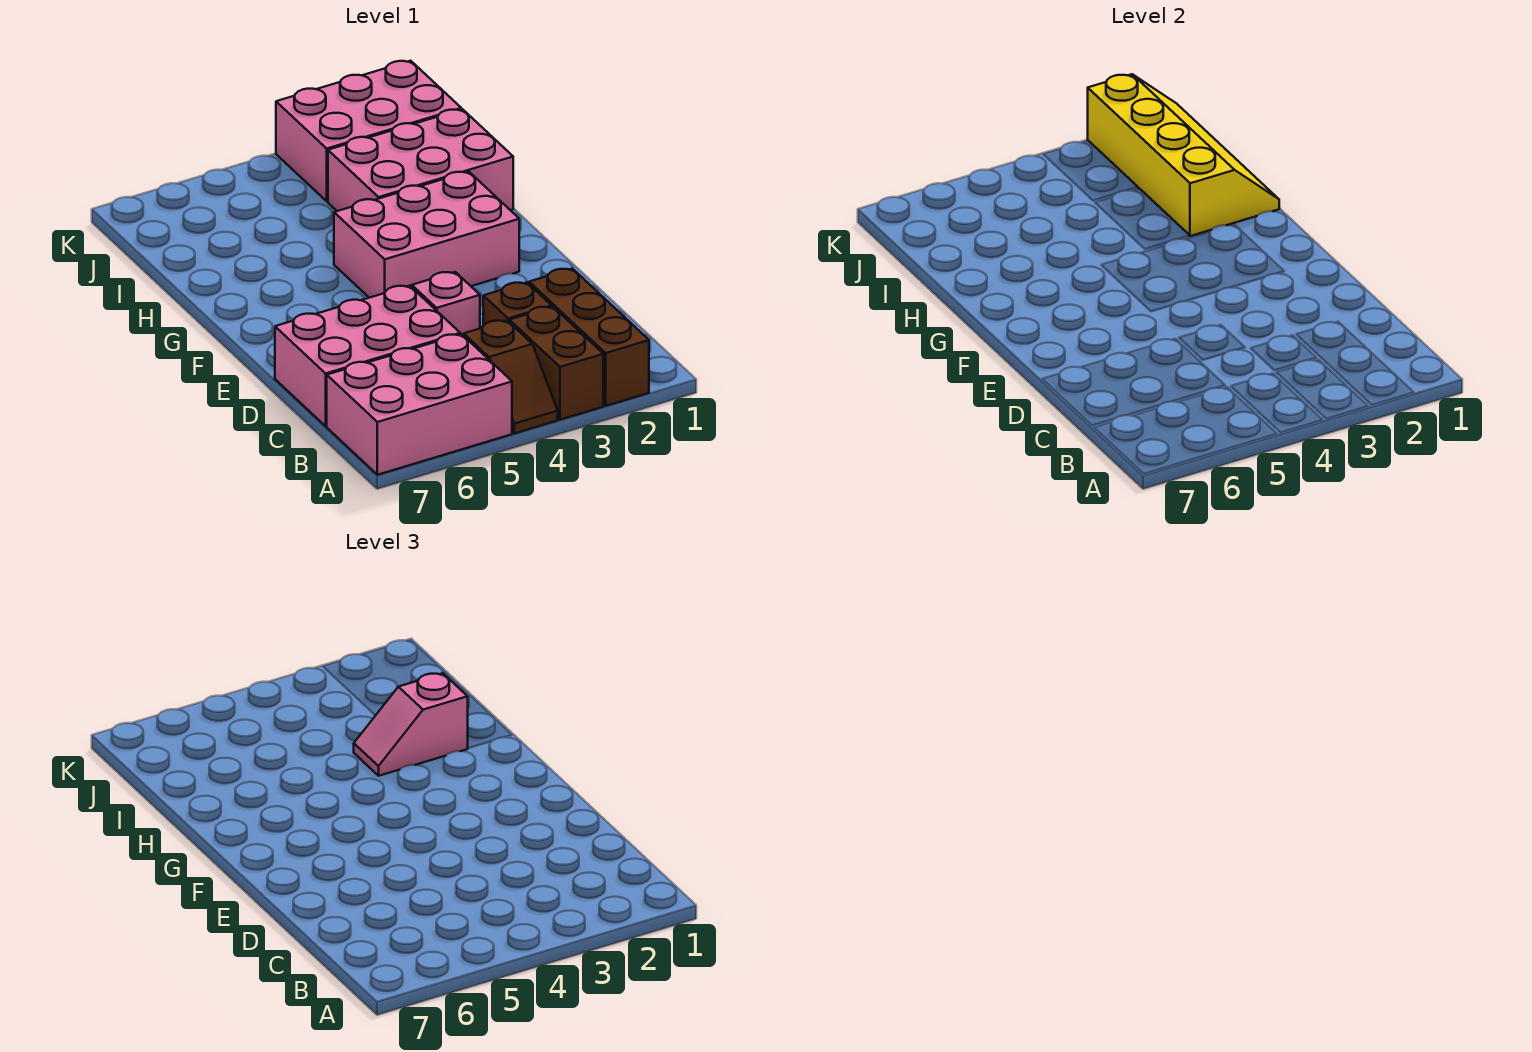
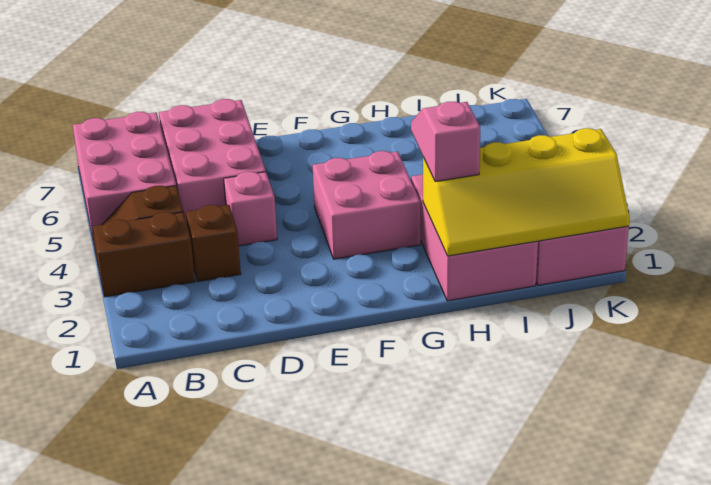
brown brick A2:C2 level 1 -> none
pink brick F2:G4 level 1 -> pink brick F3:G4 level 1

